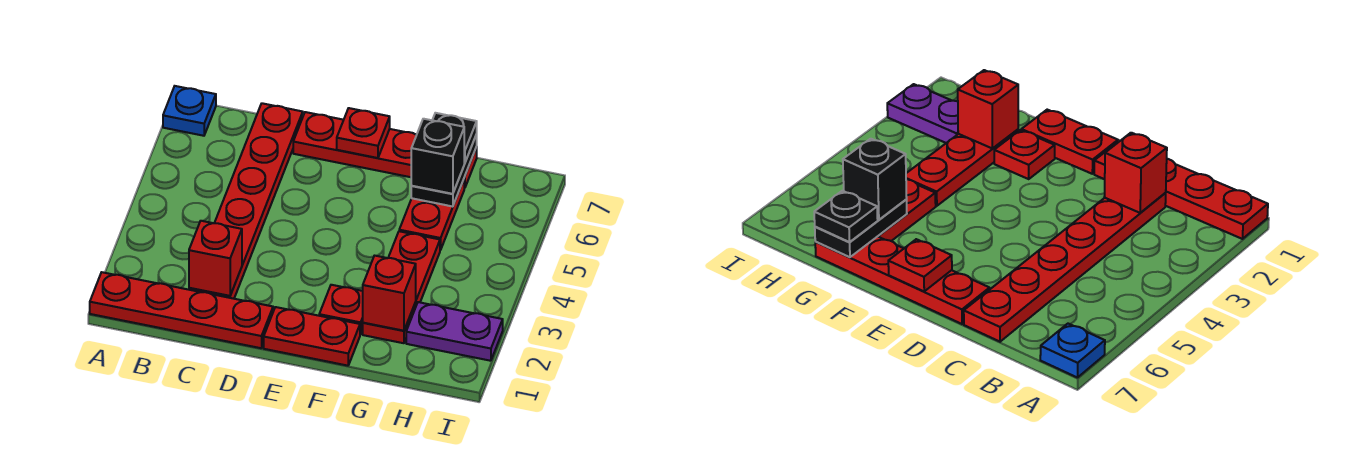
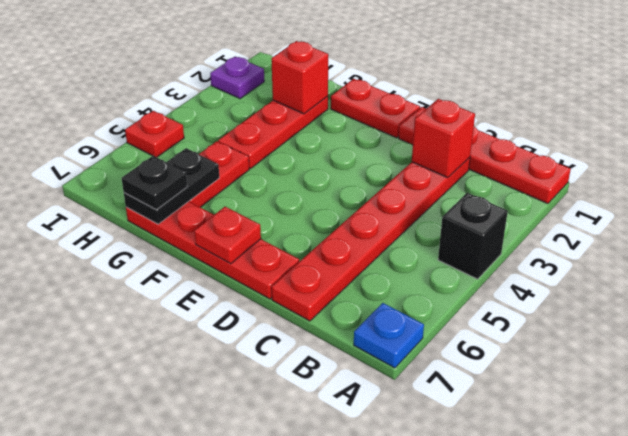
red plate F2 level 1 -> red plate I5 level 1
black brick G6 level 3 -> black brick A4 level 1
purple plate H2:I2 level 1 -> purple plate I2 level 1

